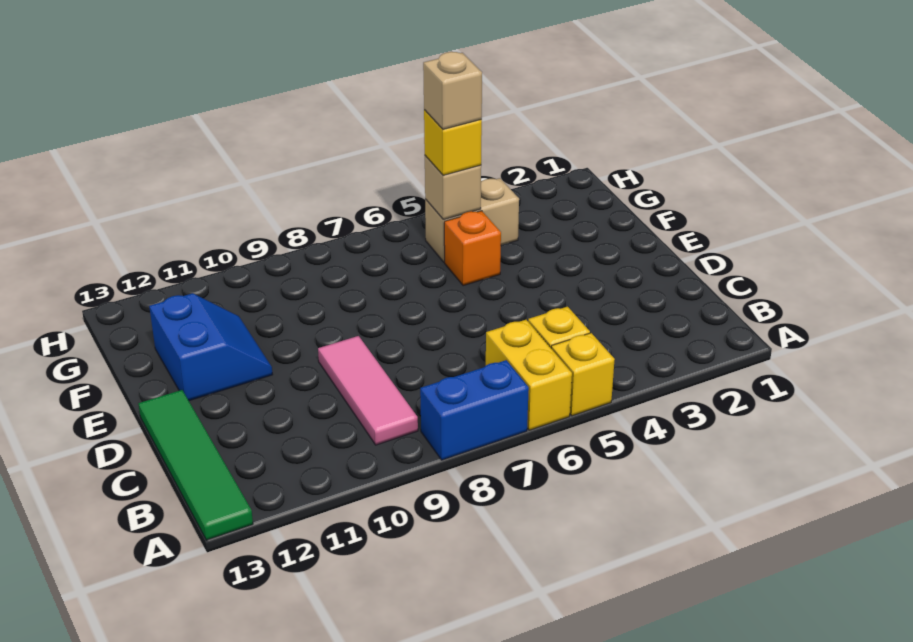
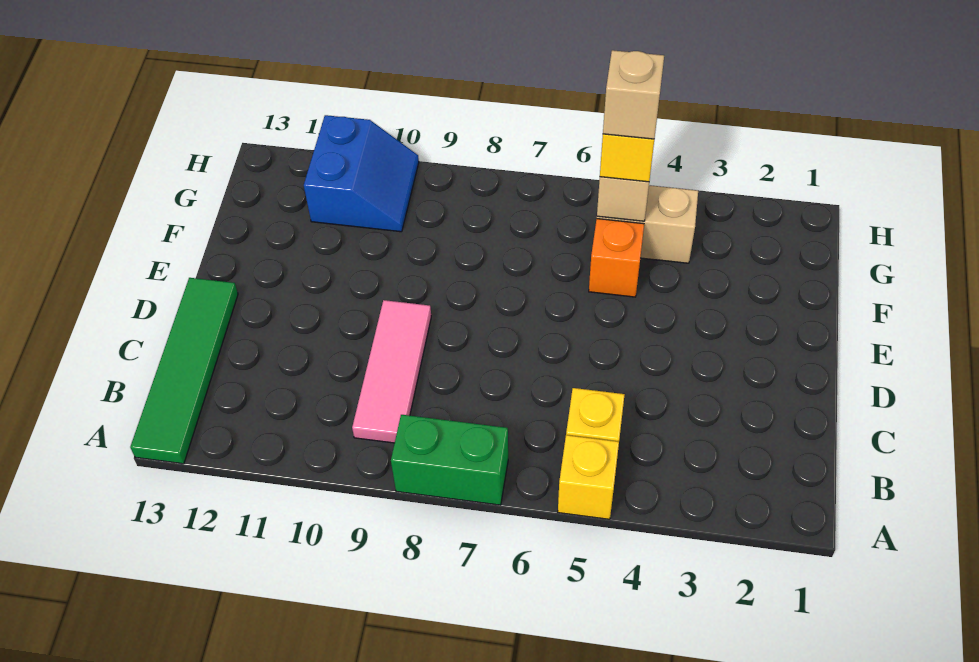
yellow brick A6:B6 level 1 -> none
blue brick A7:A8 level 1 -> green brick A7:A8 level 1
blue slope E11:F12 level 1 top 12 -> blue slope G10:H11 level 1 top 11

